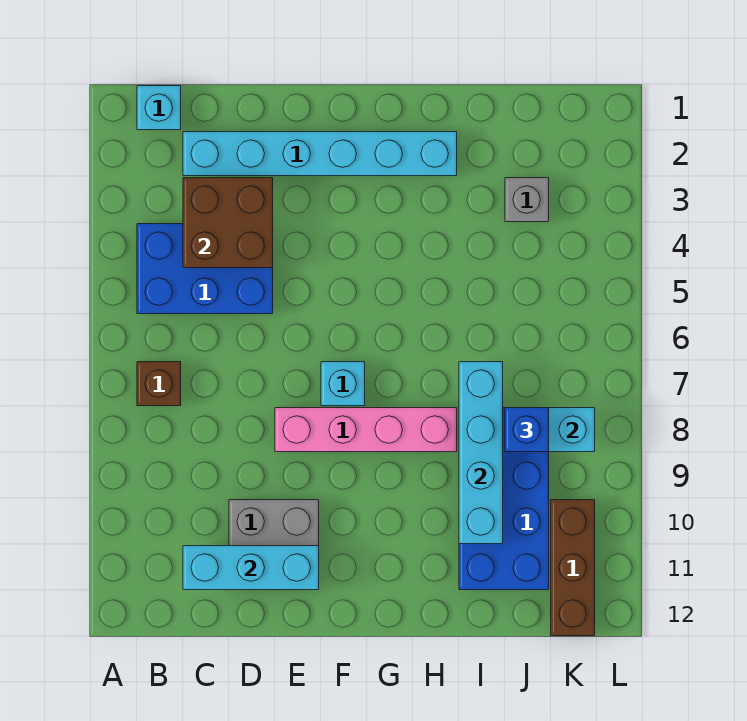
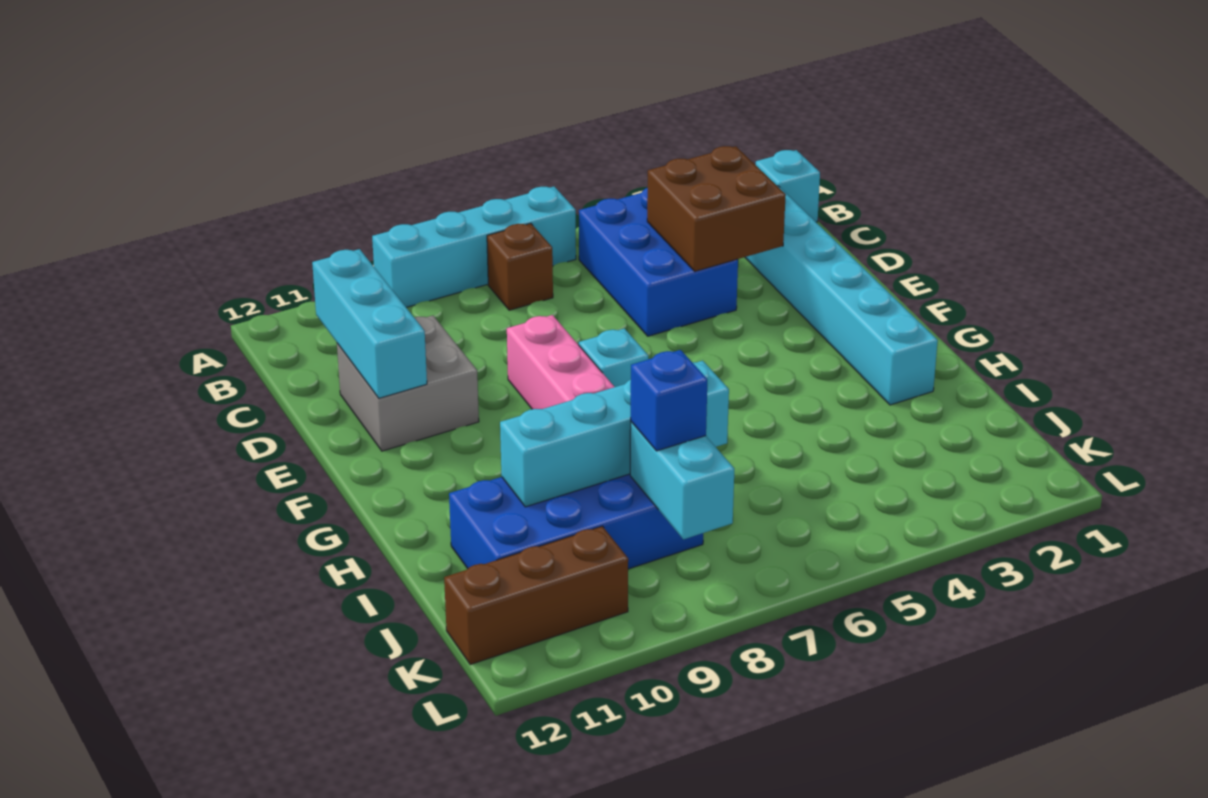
none -> cyan brick A6:A9 level 1
grey brick J3 level 1 -> none

